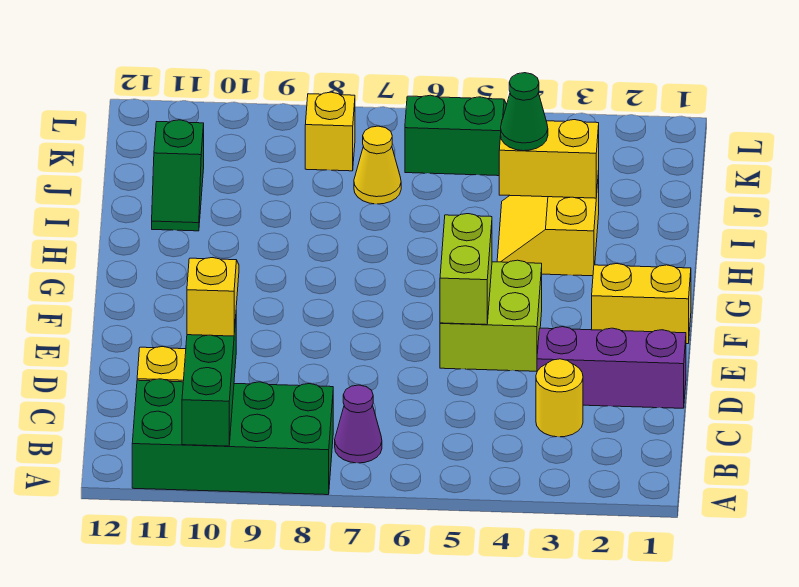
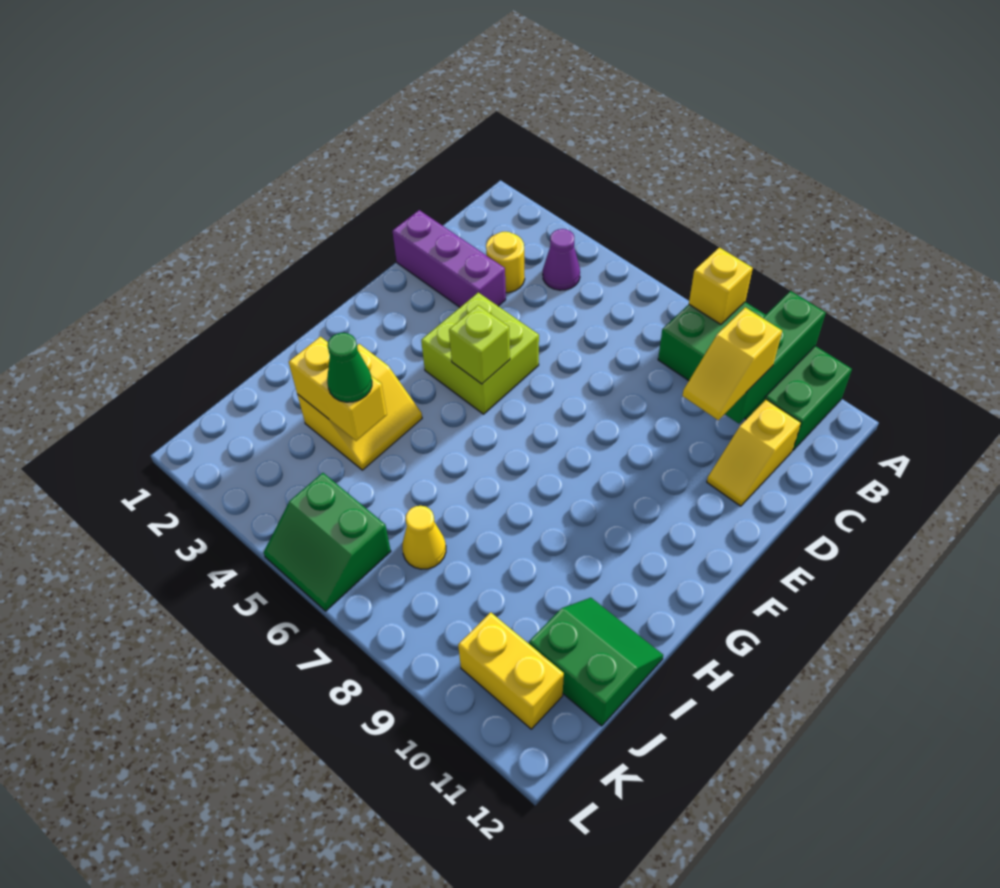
purple cone B7 level 1 -> purple cone B4 level 1
lime brick E5:F5 level 2 -> lime brick F5 level 2
yellow brick F1:F2 level 1 -> yellow brick K10:K11 level 1
green slope I11:J11 level 1 top J -> green slope I11:J12 level 1 top J
yellow brick K8 level 1 -> yellow brick A8 level 2

